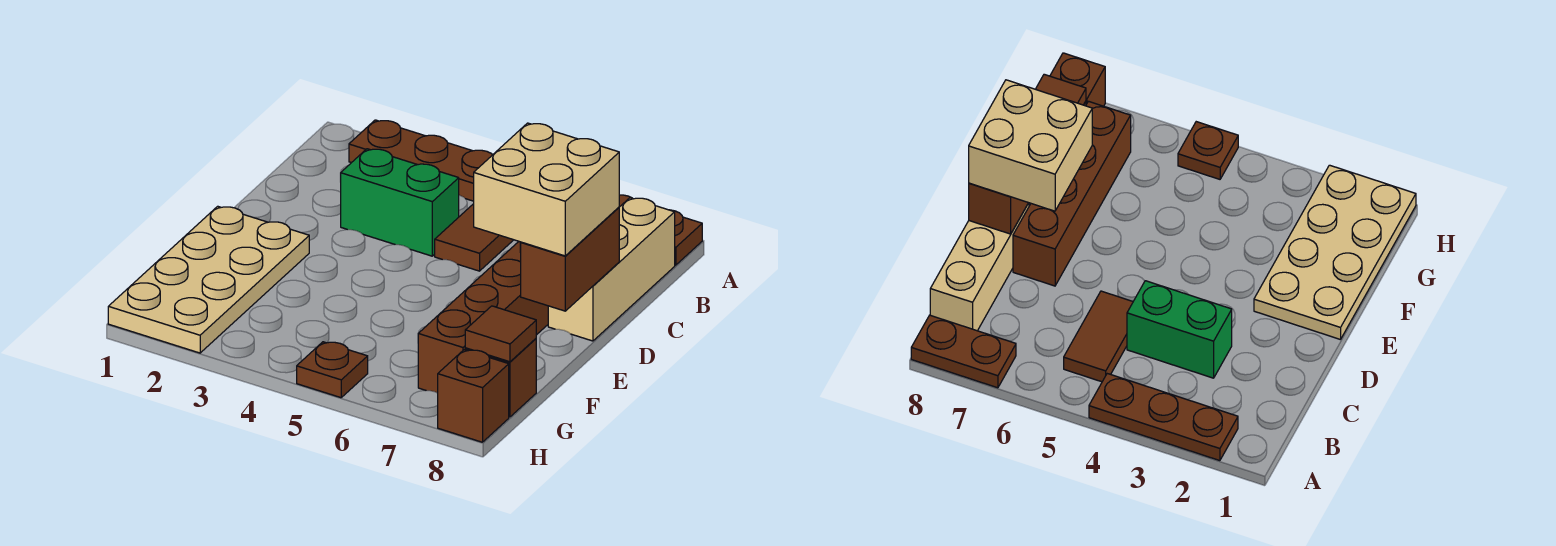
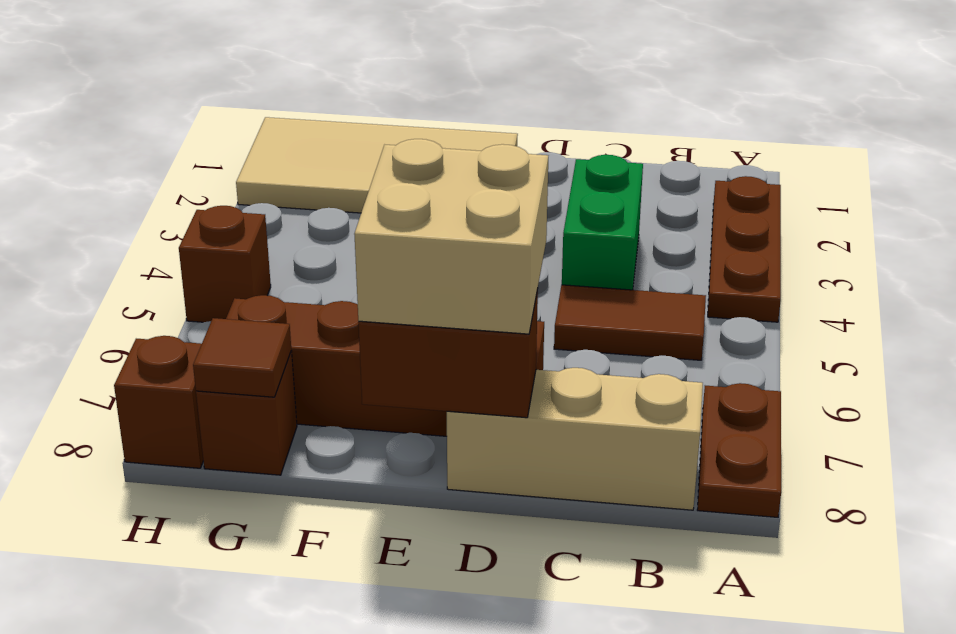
tan plate E1:H2 level 1 -> tan tile E1:H2 level 1
brown plate H5 level 1 -> brown brick H5 level 1

